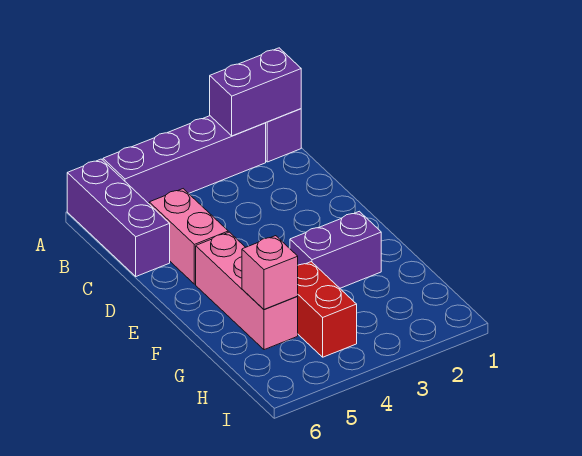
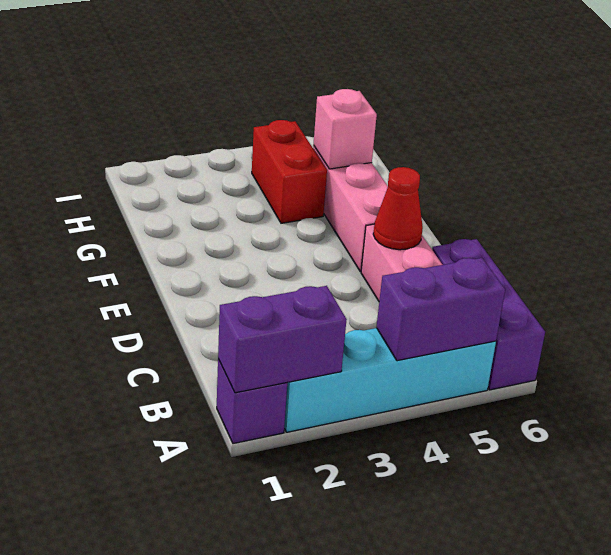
purple brick A2:A5 level 1 -> cyan brick A2:A5 level 1
none -> red cone D5 level 2
purple brick F2:F3 level 1 -> purple brick A4:A5 level 2

